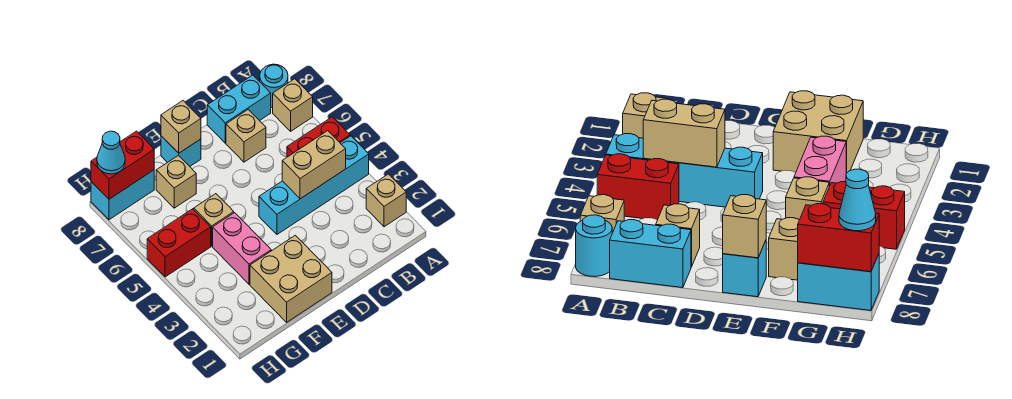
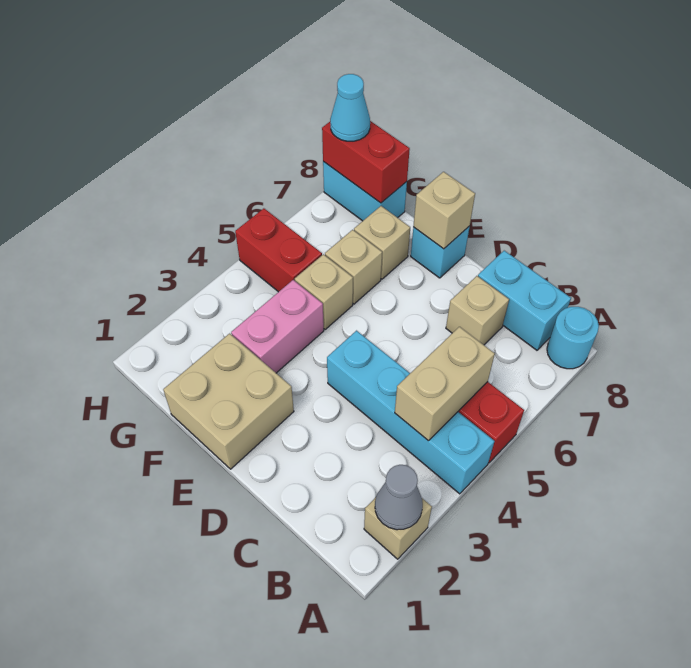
none -> grey cone A2 level 2
tan brick A7 level 1 -> tan brick F6 level 1
tan brick B4:C4 level 2 -> tan brick B4:B5 level 2

